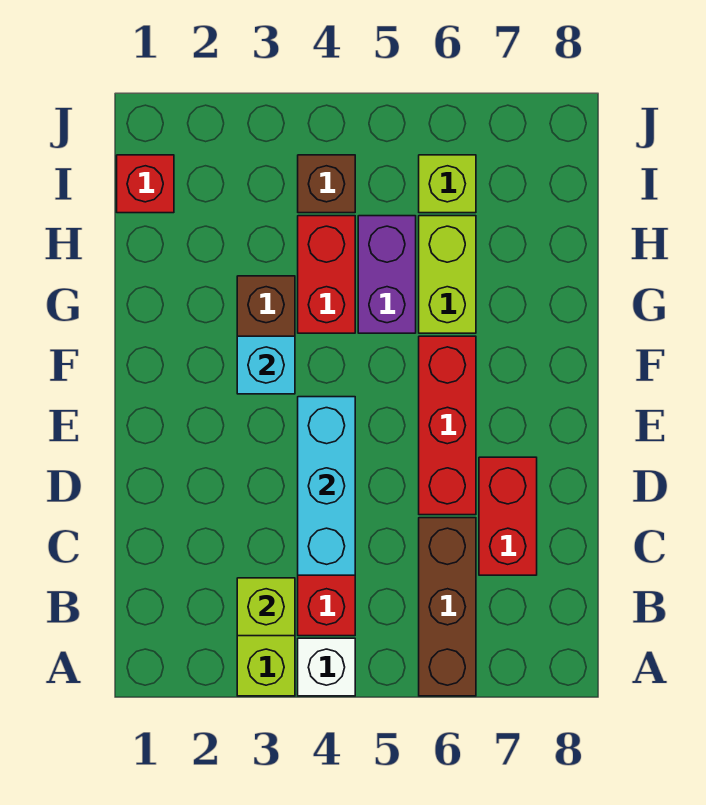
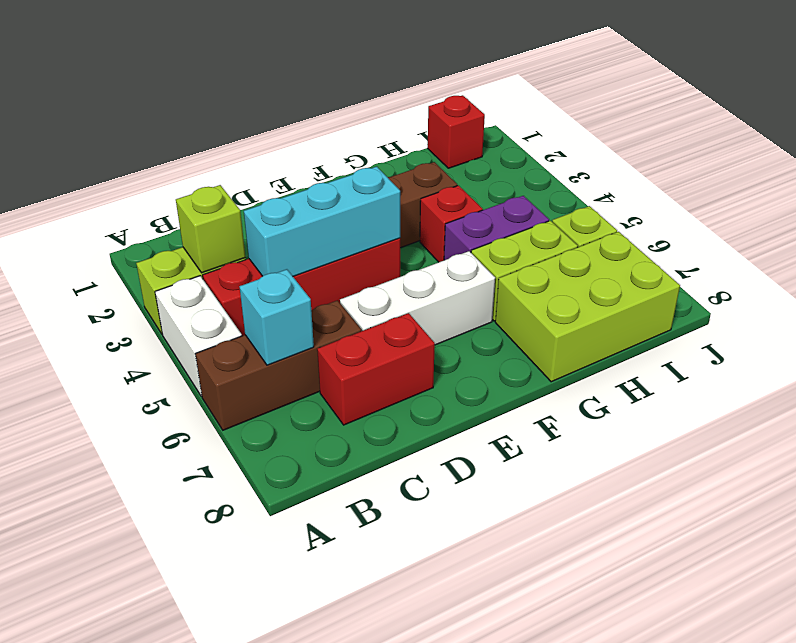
white brick A4 level 1 -> white brick A4:A5 level 1
red brick D6:F6 level 1 -> white brick D6:F6 level 1
cyan brick F3 level 2 -> cyan brick B6 level 2
red brick G4:H4 level 1 -> red brick G4 level 1
none -> lime brick G7:I8 level 1
brown brick I4 level 1 -> none

